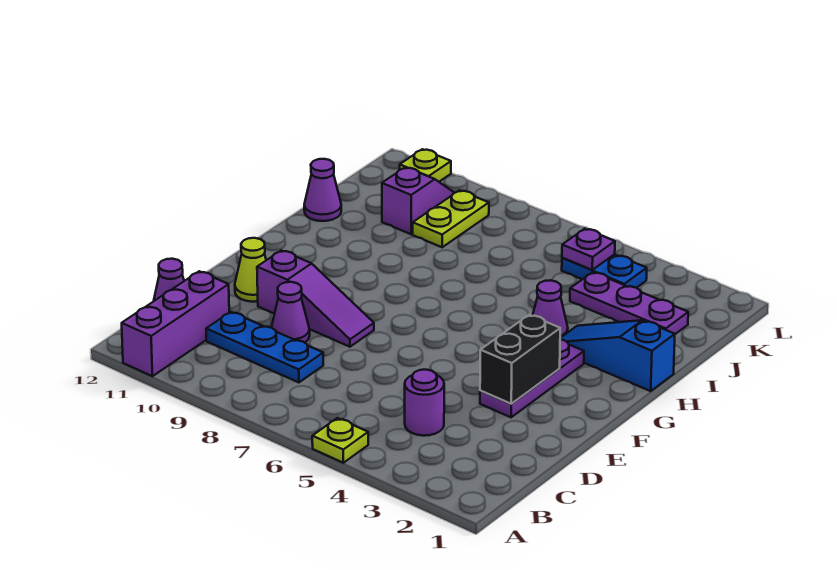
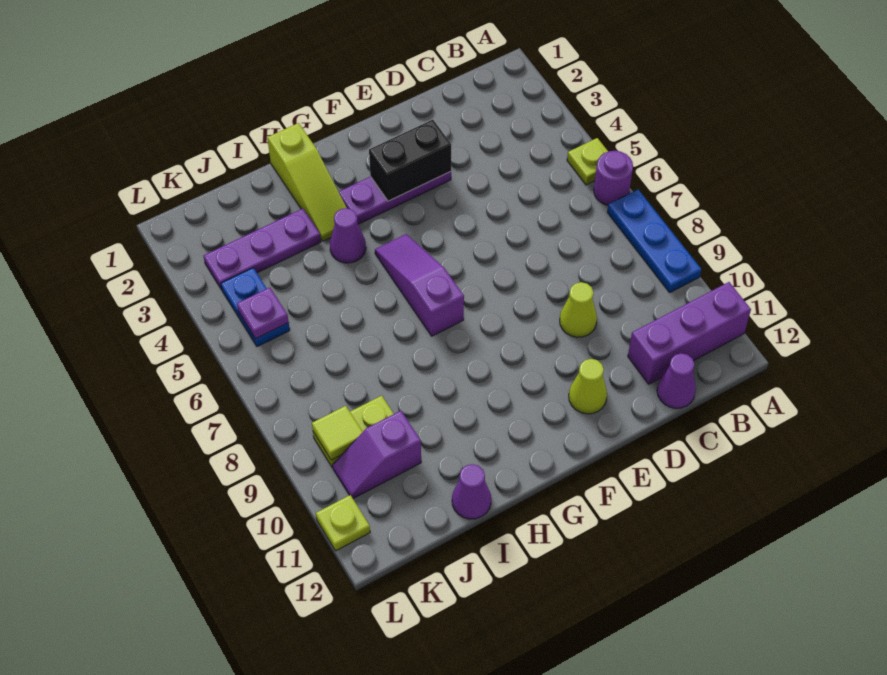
purple round brick C4 level 1 -> purple round brick A6 level 1
blue plate C8:C10 level 1 -> blue plate A7:A9 level 1
purple cone D9 level 1 -> lime cone D9 level 1
purple slope E8:E10 level 1 top 10 -> purple slope G5:G7 level 1 top 7
blue slope H1:H3 level 1 top 1 -> lime slope H1:H3 level 1 top 1
purple plate J2:J4 level 1 -> purple plate I3:K3 level 1
none -> lime tile K9 level 2

